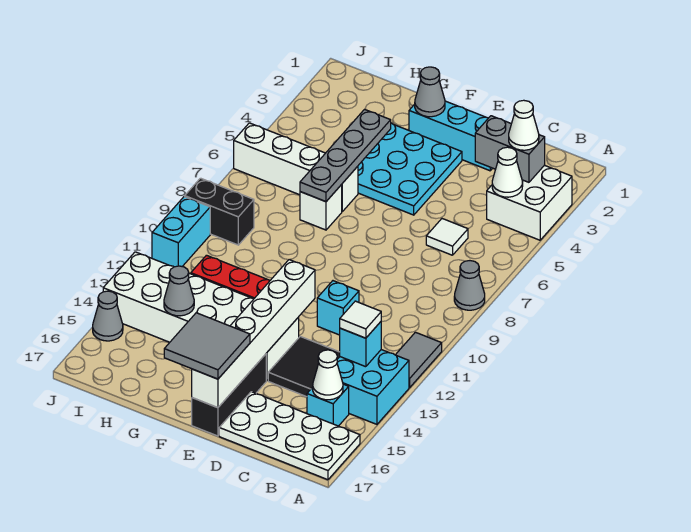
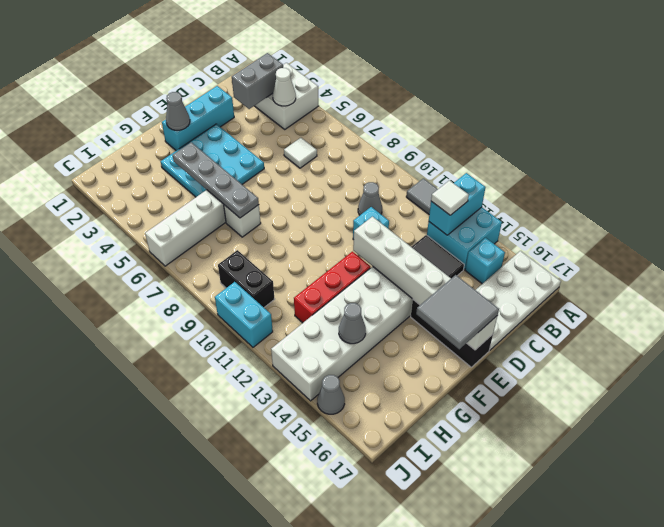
grey cone A8 level 1 -> grey cone C10 level 1
white cone B3 level 3 -> none
cyan brick B13 level 2 -> cyan brick A13:B13 level 2
white cone B15 level 2 -> none
black brick I9:J9 level 1 -> black brick I9:I10 level 1

